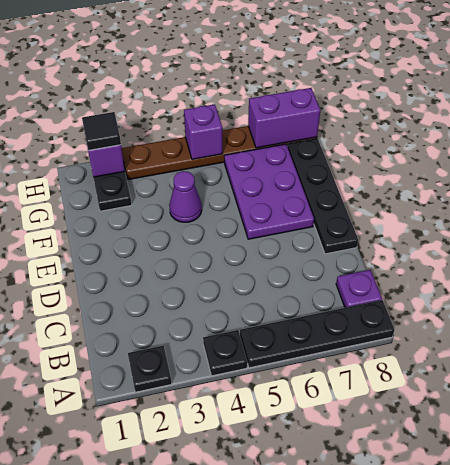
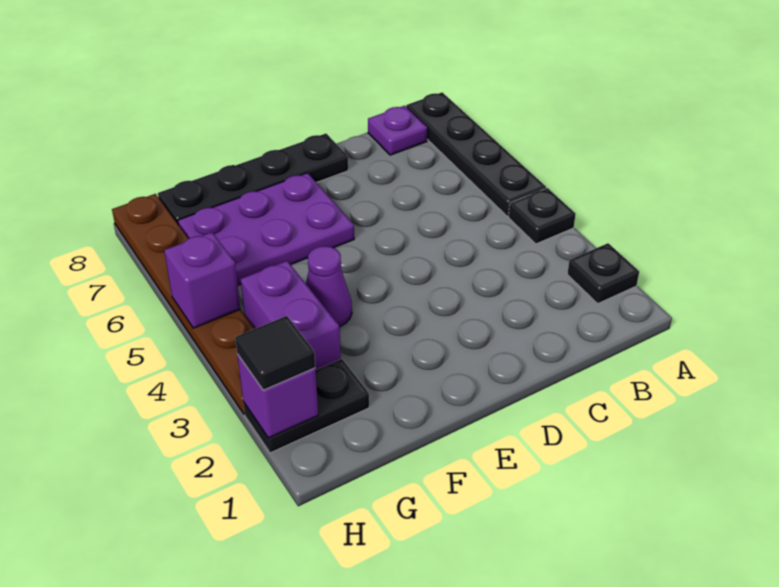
purple brick H7:H8 level 2 -> purple brick G3:G4 level 1

